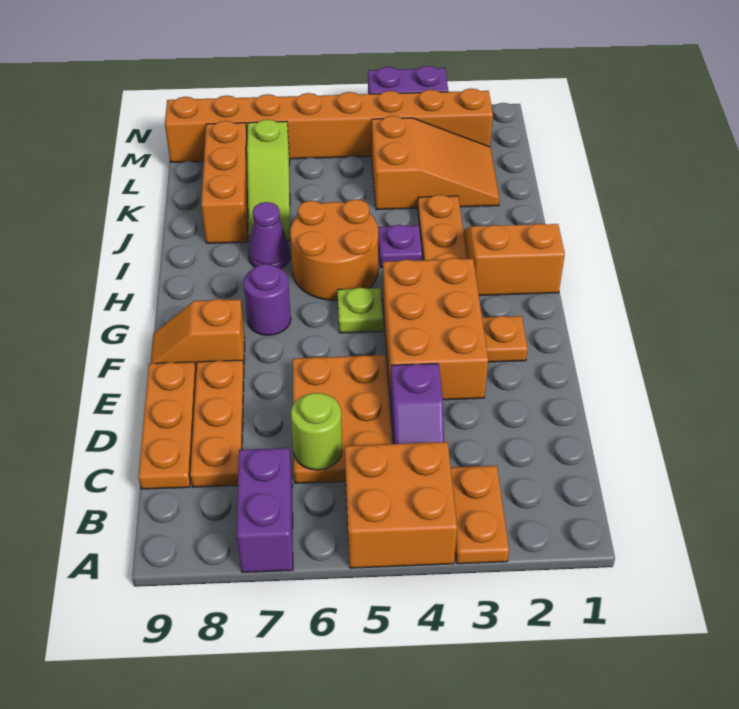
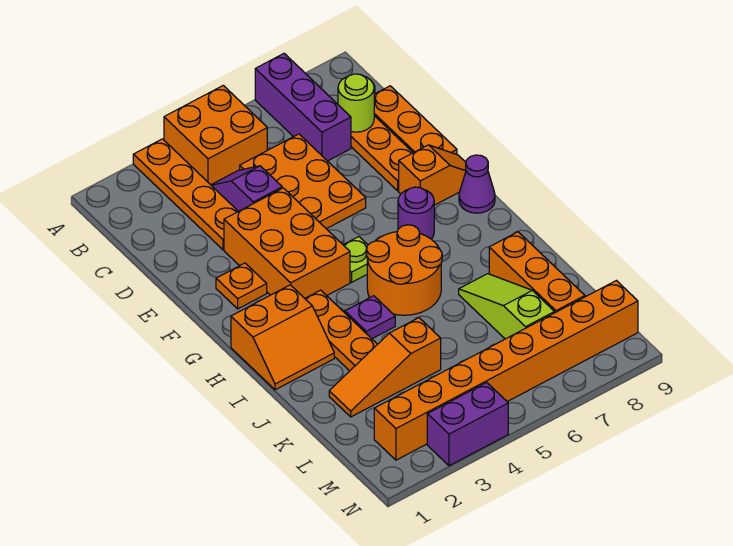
orange plate A3:B3 level 1 -> orange plate A3:D3 level 1
purple brick A7:B7 level 1 -> purple brick A7:C7 level 1
lime round brick C6 level 2 -> lime round brick C8 level 2
purple cone I7 level 1 -> purple cone G9 level 1
orange slope K2:L4 level 1 top 4 -> orange slope K2:K4 level 1 top 4

